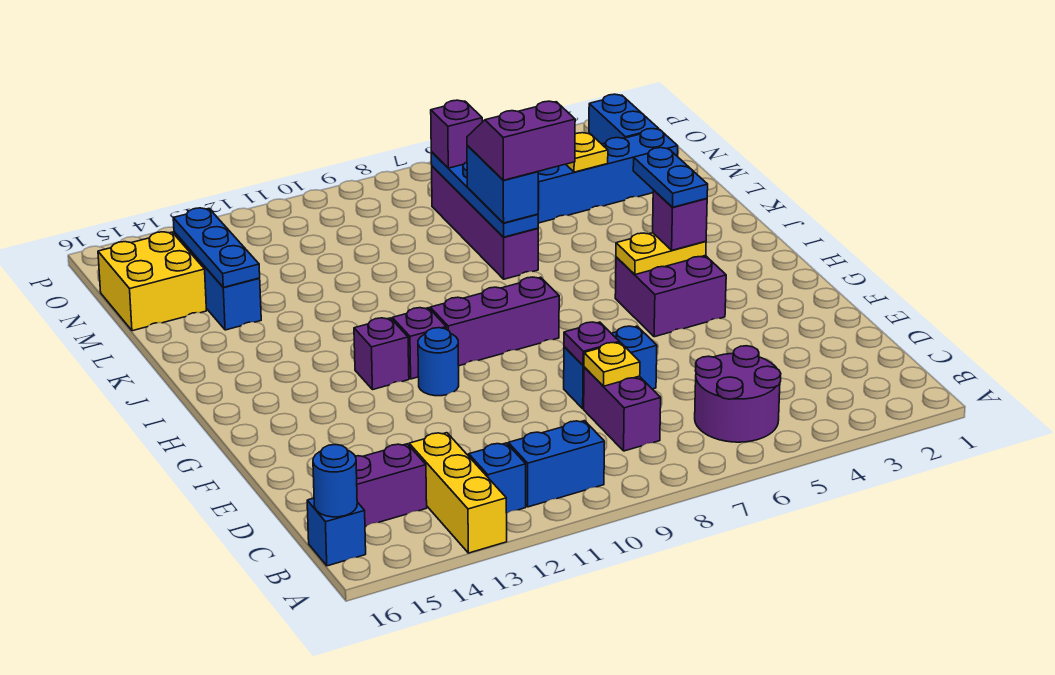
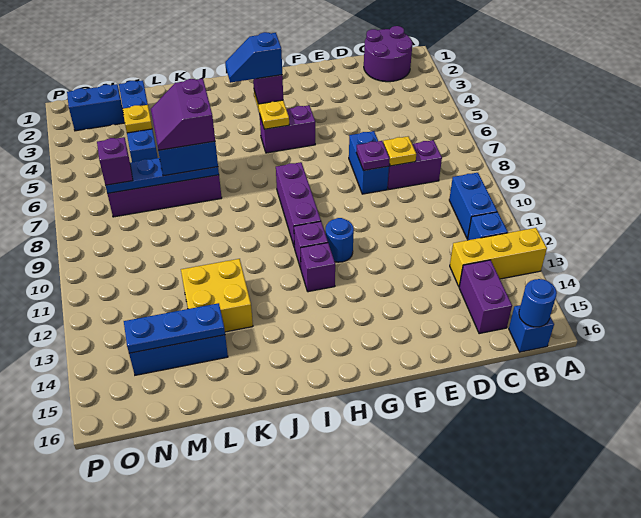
purple round brick B5:C6 level 1 -> purple round brick B1:C2 level 1
purple brick G4:H5 level 1 -> purple brick G5:H5 level 1
blue plate H4:I4 level 4 -> blue slope H4:I4 level 4 top H
yellow brick M15:N16 level 1 -> yellow brick K12:L13 level 1

